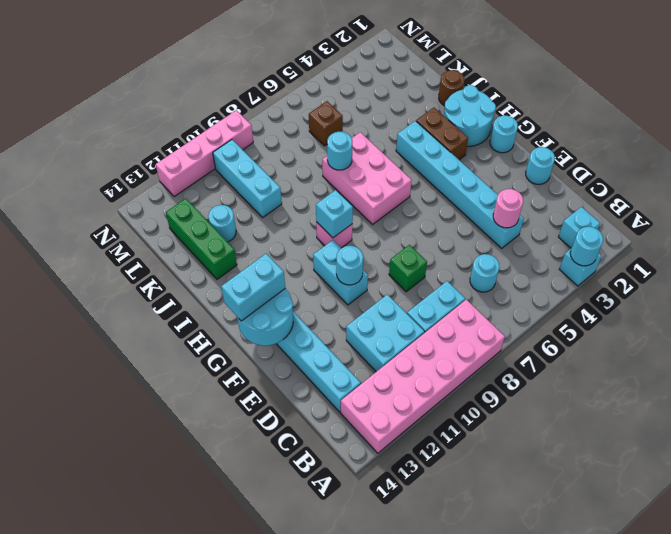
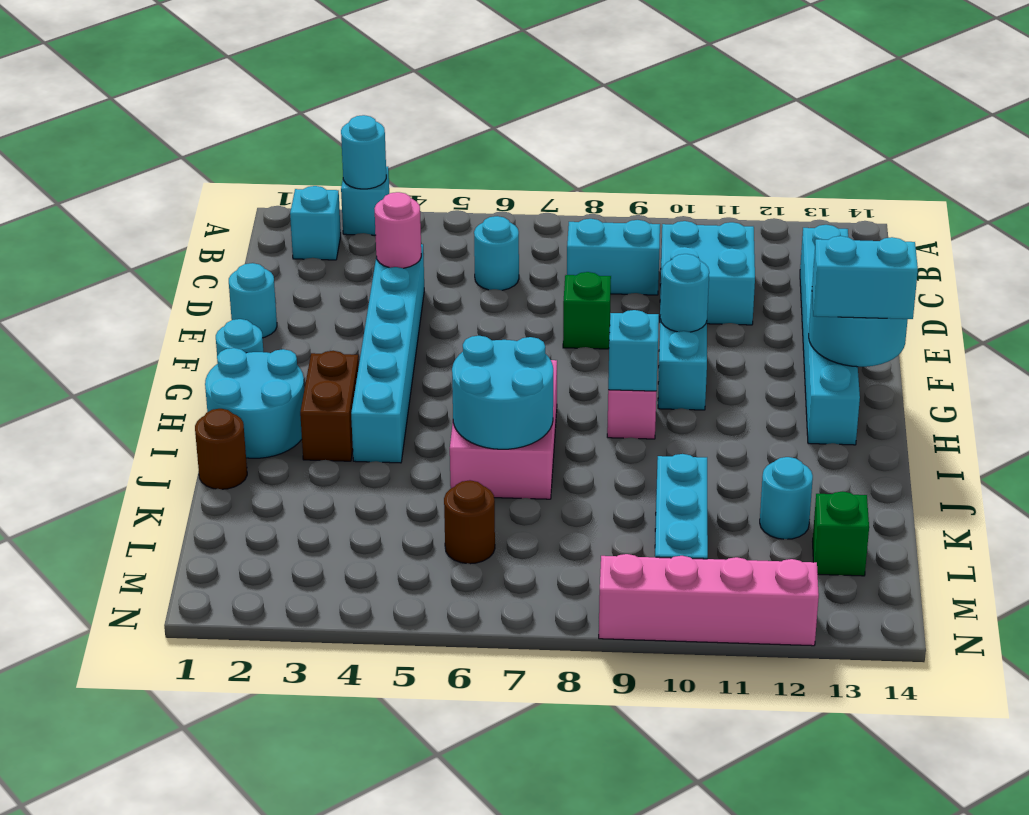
pink brick A8:B13 level 1 -> none
cyan round brick J7 level 2 -> cyan round brick I6:J7 level 2
green brick J13:L13 level 1 -> green brick L13 level 1
brown brick L6 level 1 -> brown round brick L6 level 1

